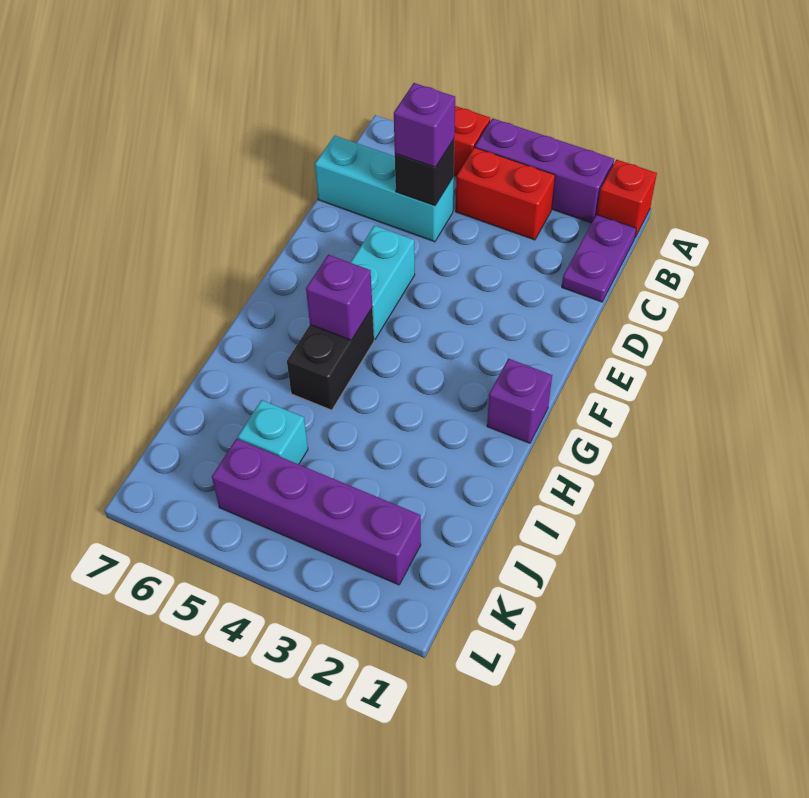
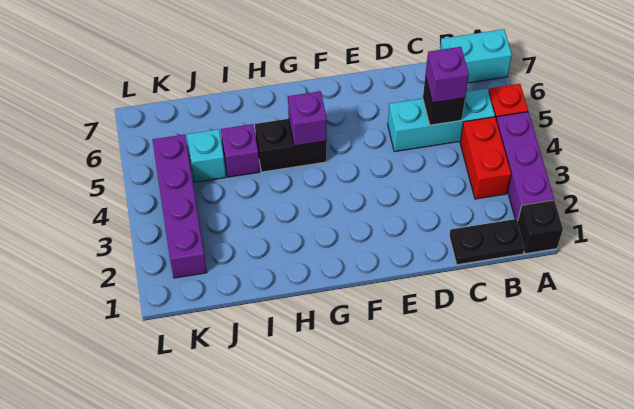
red brick A1 level 1 -> black brick A1 level 1
purple plate B1:C1 level 1 -> black plate B1:C1 level 1
cyan brick C5:C7 level 1 -> cyan brick B5:D5 level 1
cyan brick E5:F5 level 1 -> cyan brick A7:B7 level 1
purple brick G1 level 1 -> purple brick I5 level 1

